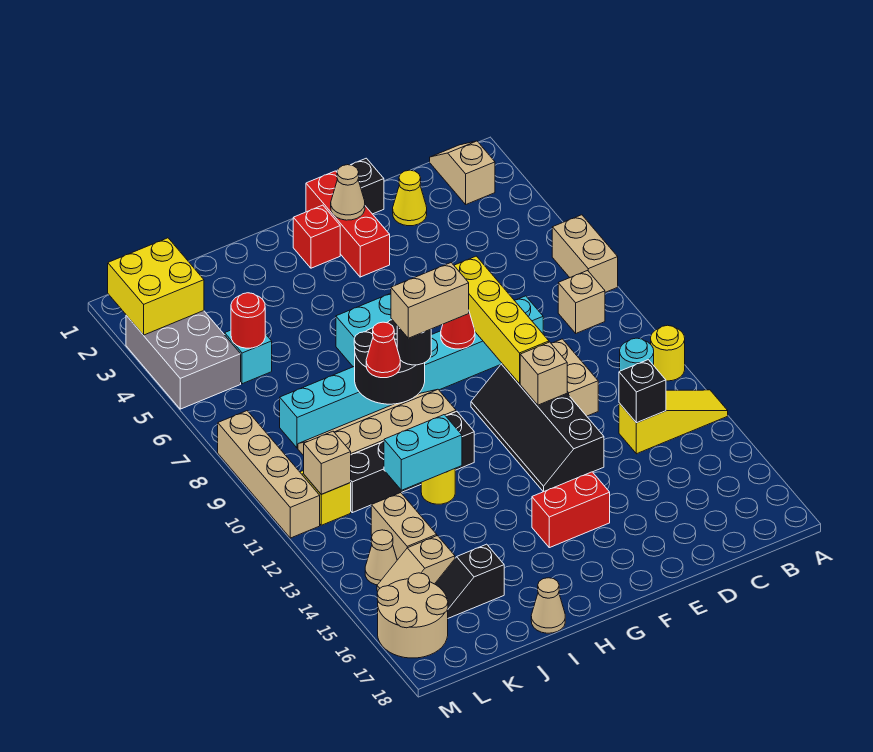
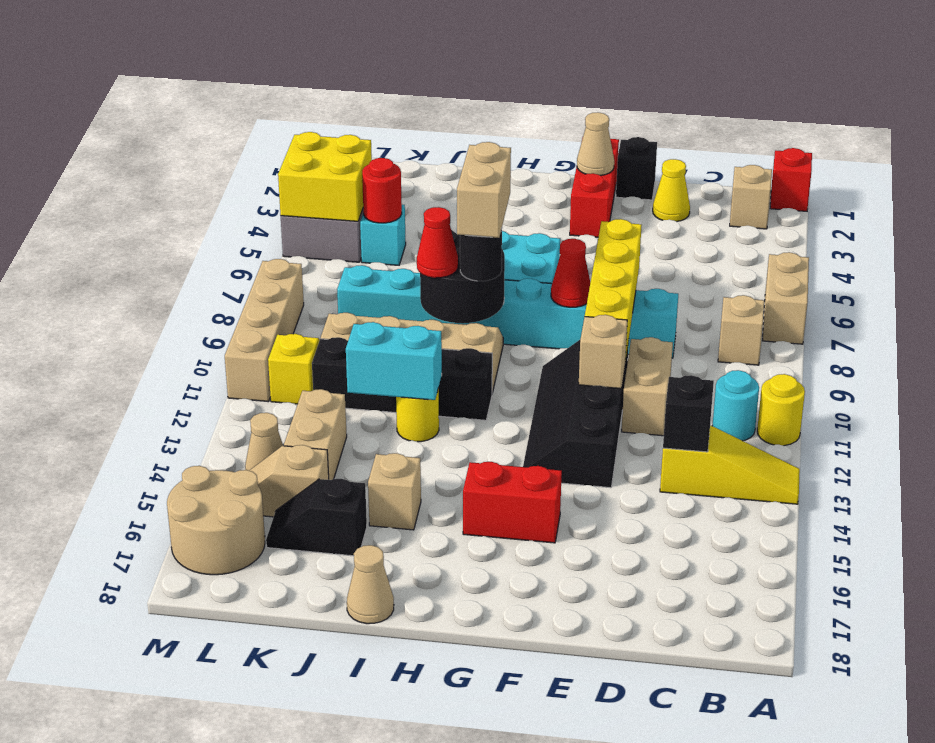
red brick G2 level 1 -> red brick A1 level 1
tan brick G9:H9 level 4 -> tan brick H8:H9 level 4
yellow brick L2:M3 level 2 -> yellow brick L4:M5 level 2
tan brick L11 level 2 -> tan brick I15 level 1

